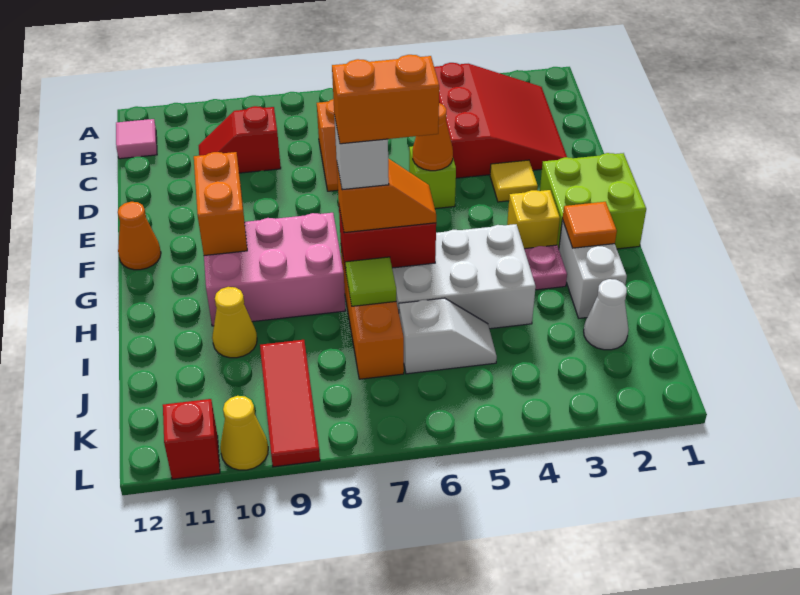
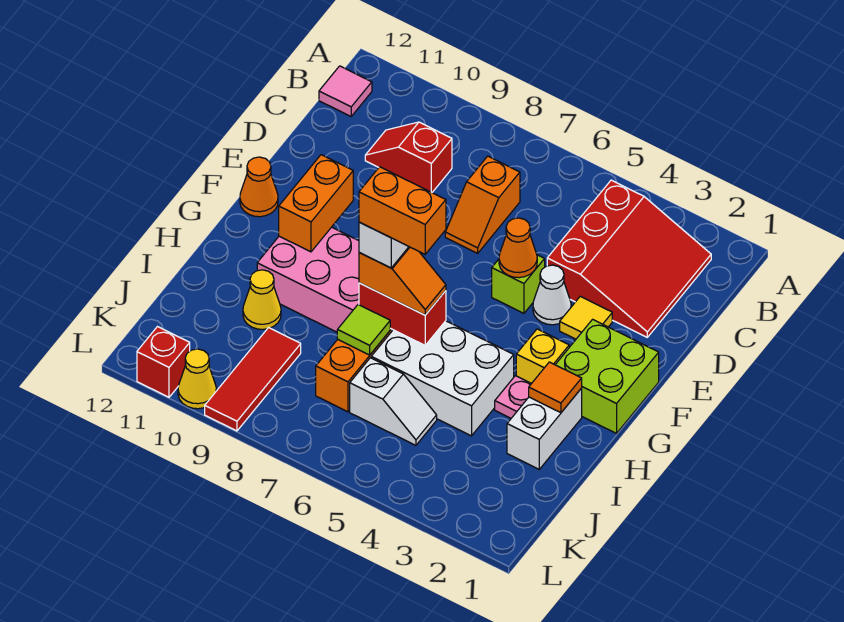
white cone J2 level 1 -> white cone E4 level 1

